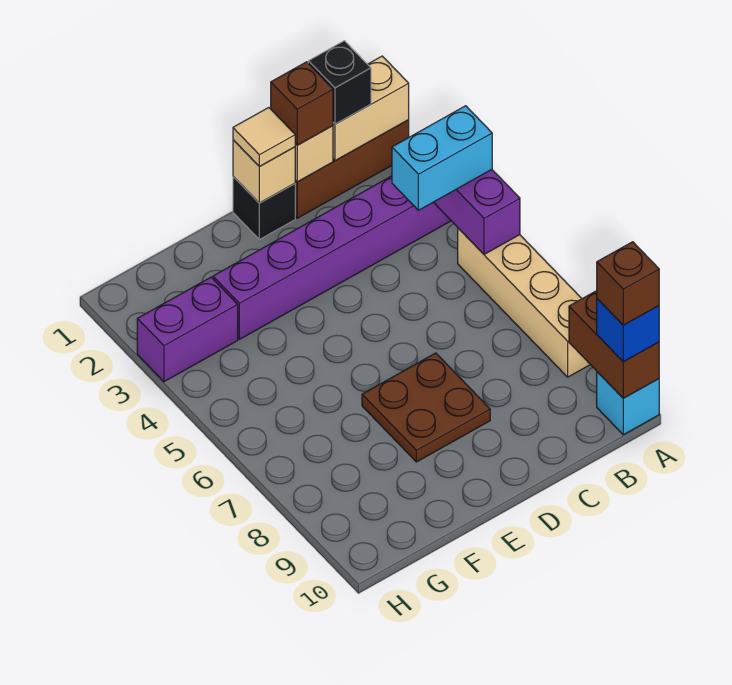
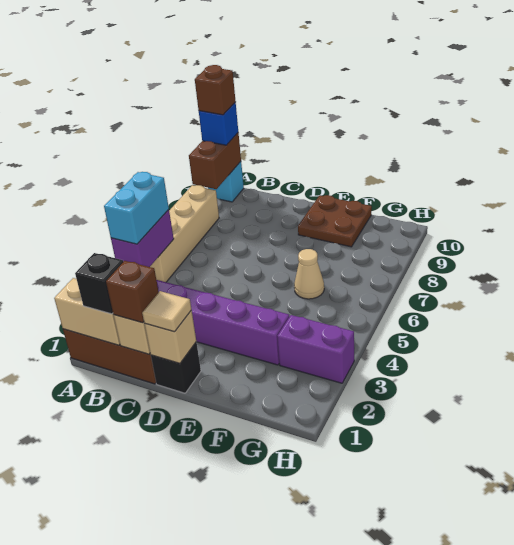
cyan brick A4:B4 level 3 -> cyan brick A4:A5 level 3
brown plate D7:E8 level 1 -> brown plate E9:F10 level 1
none -> tan cone F6 level 1

